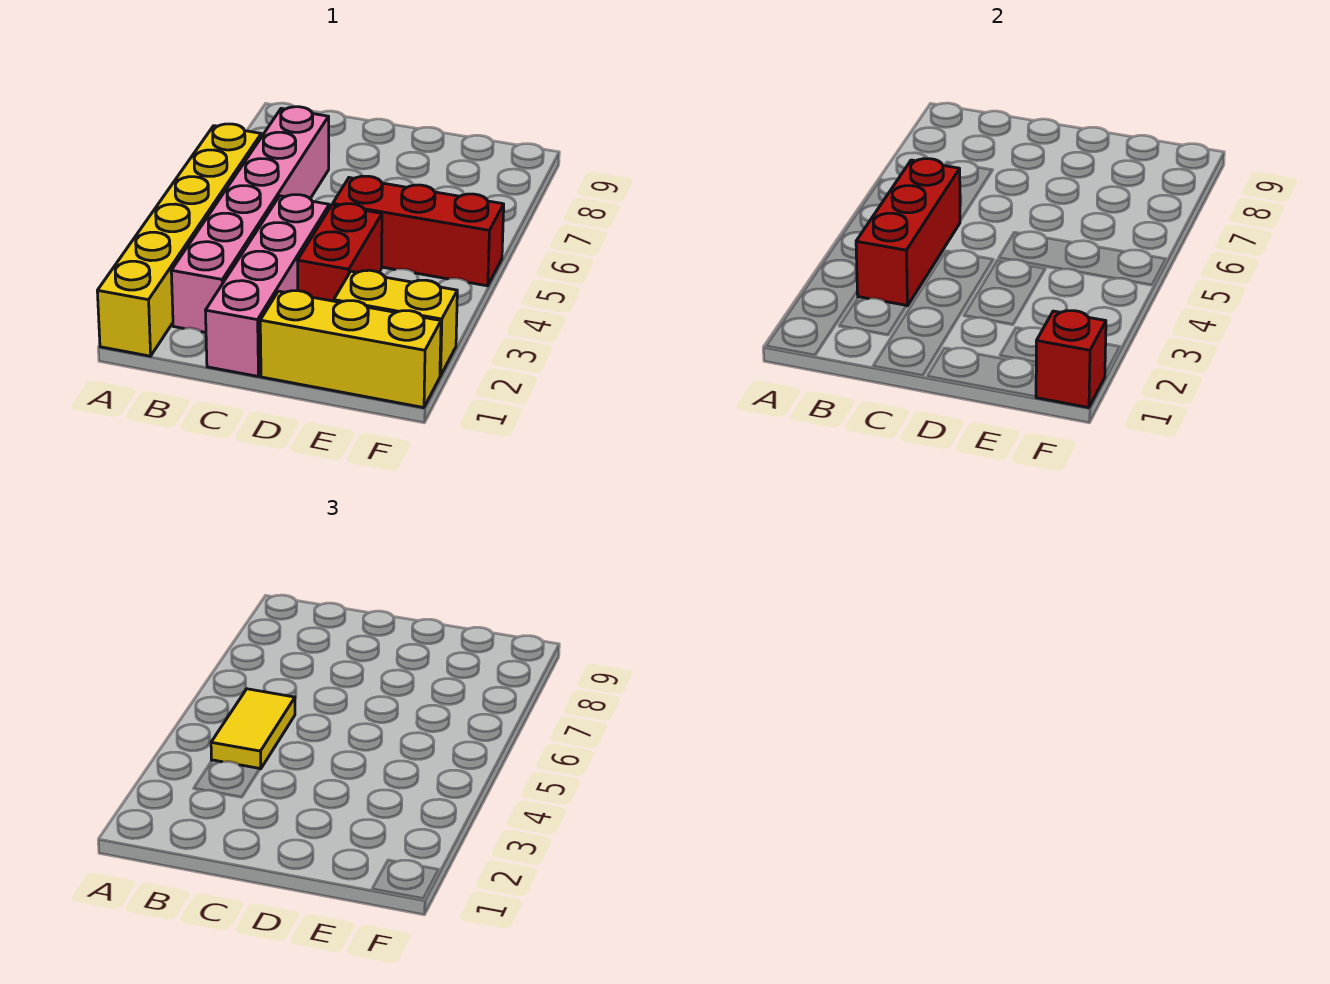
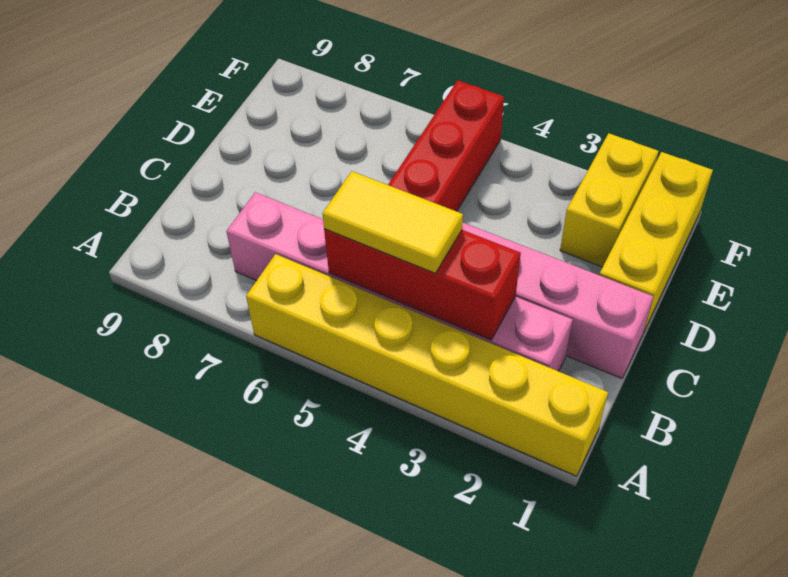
red brick D3:D4 level 1 -> none
red brick F1 level 2 -> none

